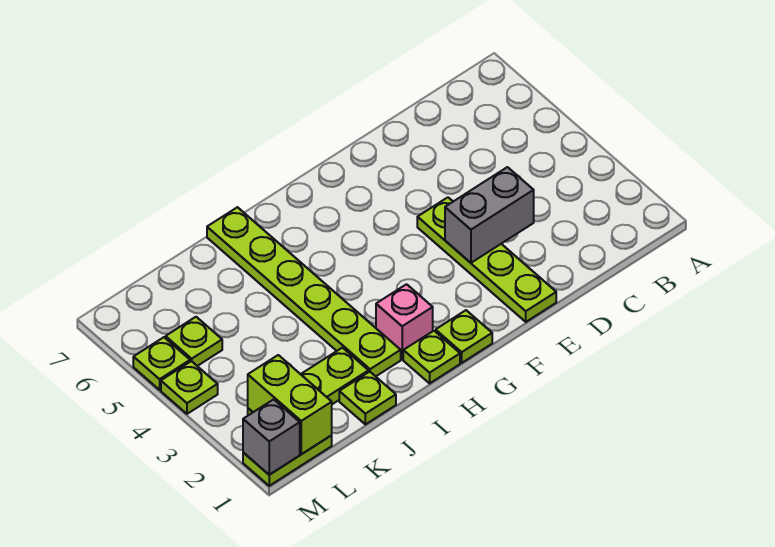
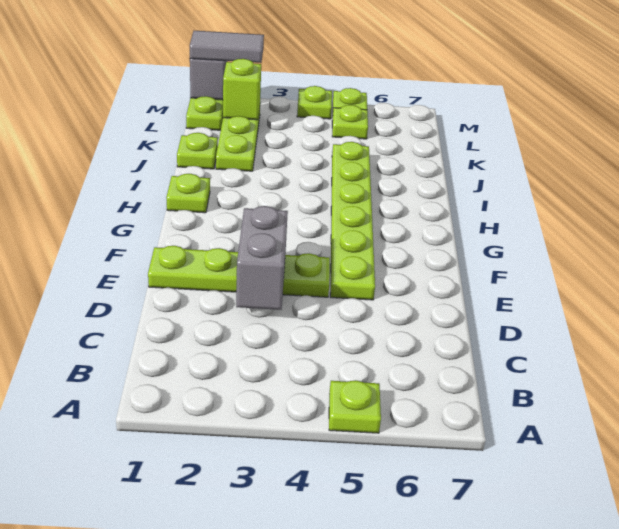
lime plate G1 level 1 -> lime plate A5 level 1
pink brick H2 level 1 -> none
lime plate I2:I7 level 1 -> lime plate E5:J5 level 1
lime brick L1:L2 level 2 -> lime brick L2 level 2
none -> grey tile M1:M2 level 3

